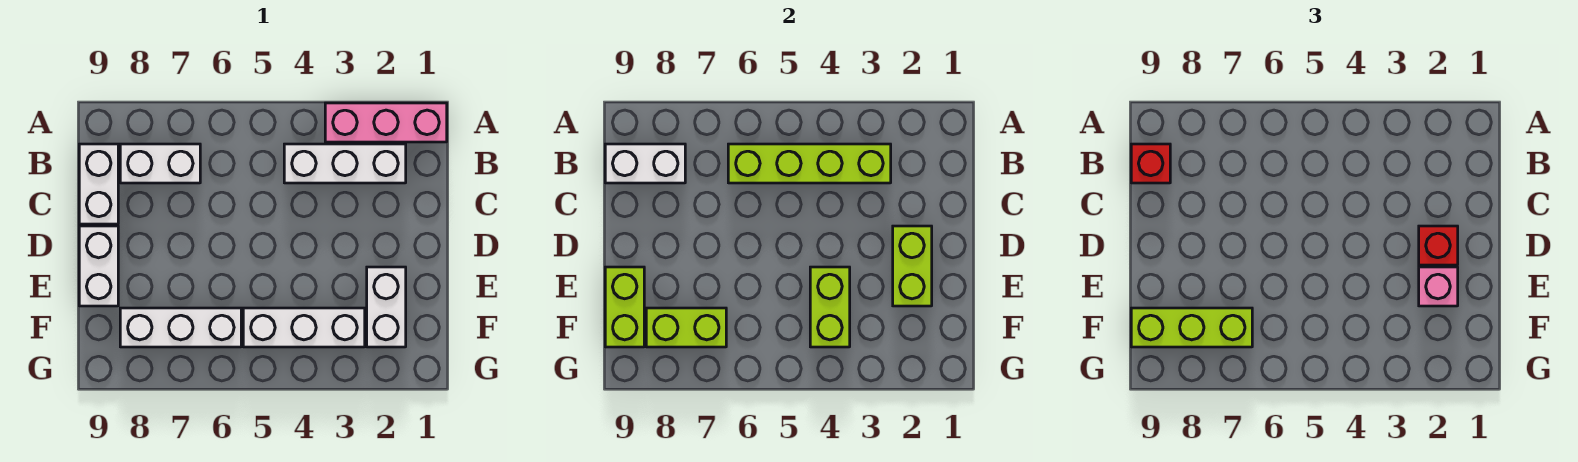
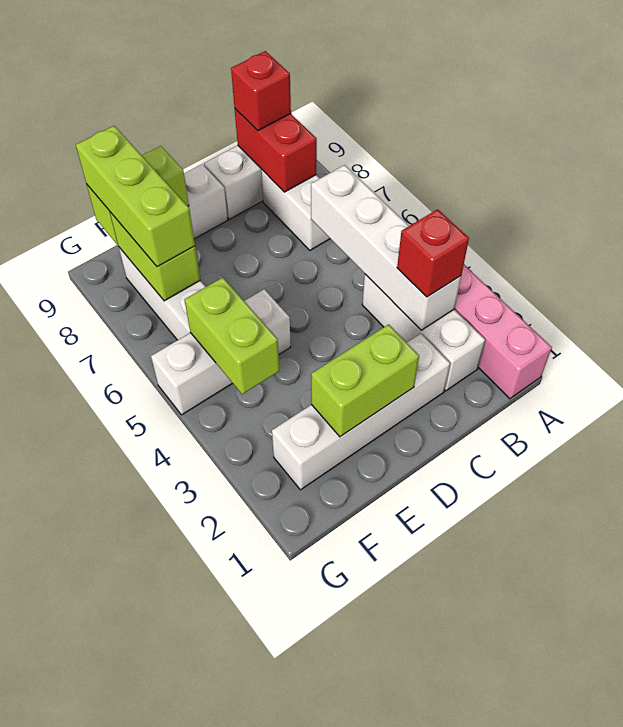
lime brick B3:B6 level 2 -> white brick B3:B6 level 2
white brick B8:B9 level 2 -> red brick B8:B9 level 2
red brick D2 level 3 -> red brick B3 level 3
white brick E2:F2 level 1 -> white brick C2:F2 level 1
pink brick E2 level 3 -> none
lime brick E4:F4 level 2 -> lime brick F4:F5 level 2
white brick F3:F5 level 1 -> white brick E5:G5 level 1

